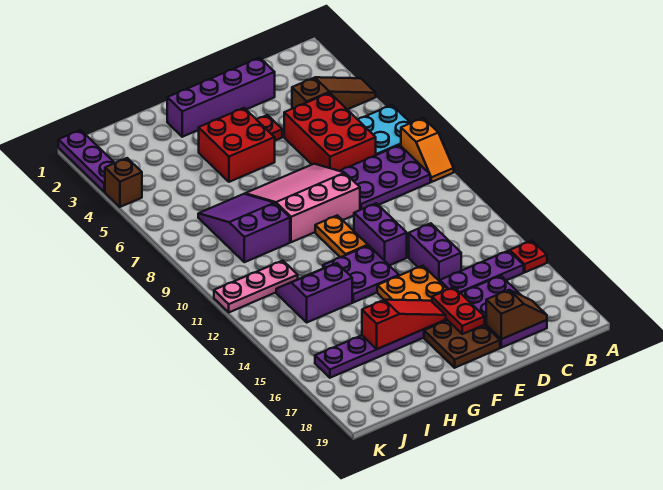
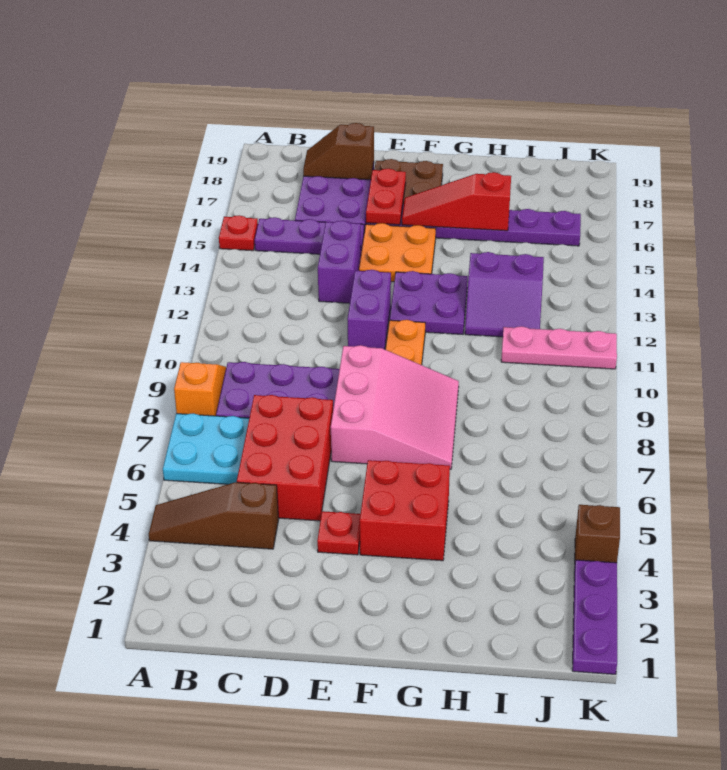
purple brick D2:G2 level 1 -> none
pink slope E7:G9 level 1 top 9 -> pink slope E7:G9 level 1 top E
purple slope H7:I9 level 1 top 9 -> none

